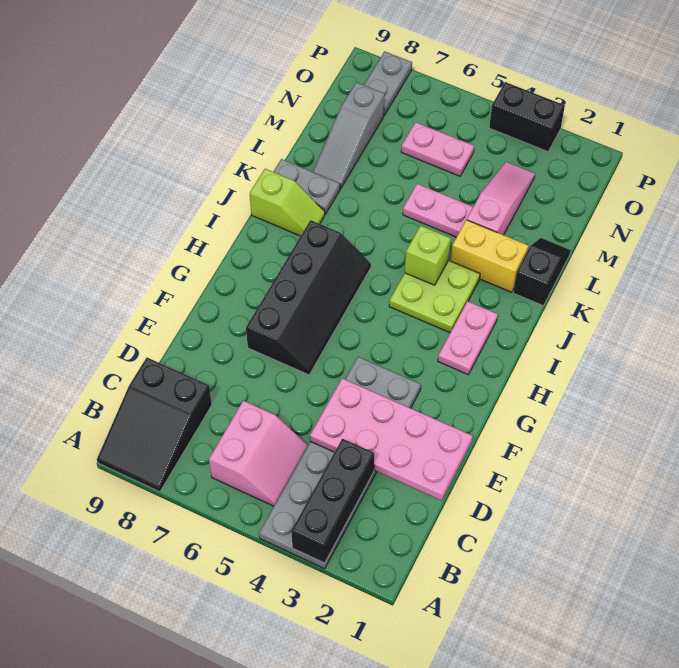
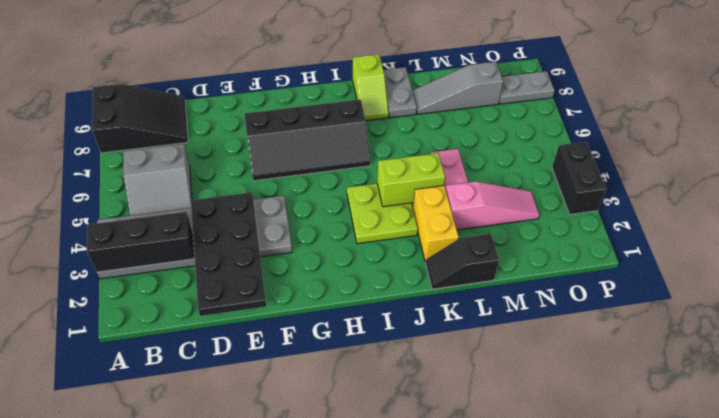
black slope A8:C9 level 1 top C -> black slope A8:C9 level 1 top A
pink slope B5:C6 level 1 top 6 -> grey slope B5:C6 level 1 top 6
pink plate D1:E4 level 2 -> black plate D1:E4 level 2
pink plate H2:I2 level 1 -> none
lime brick J4 level 2 -> lime brick J4:K4 level 2
black slope K1:L1 level 1 top K -> black slope K1:L1 level 1 top L
pink plate N5:N6 level 1 -> none

